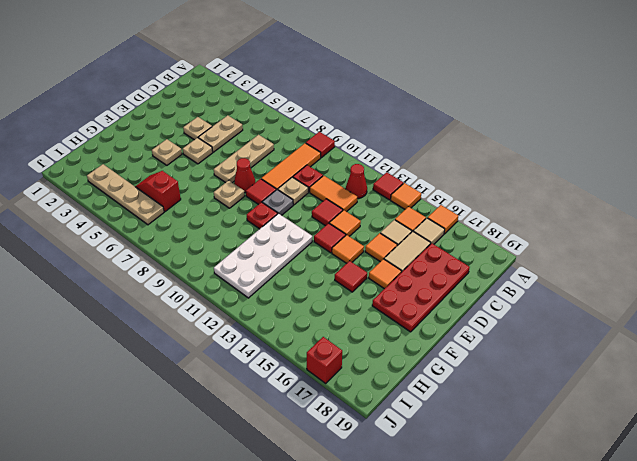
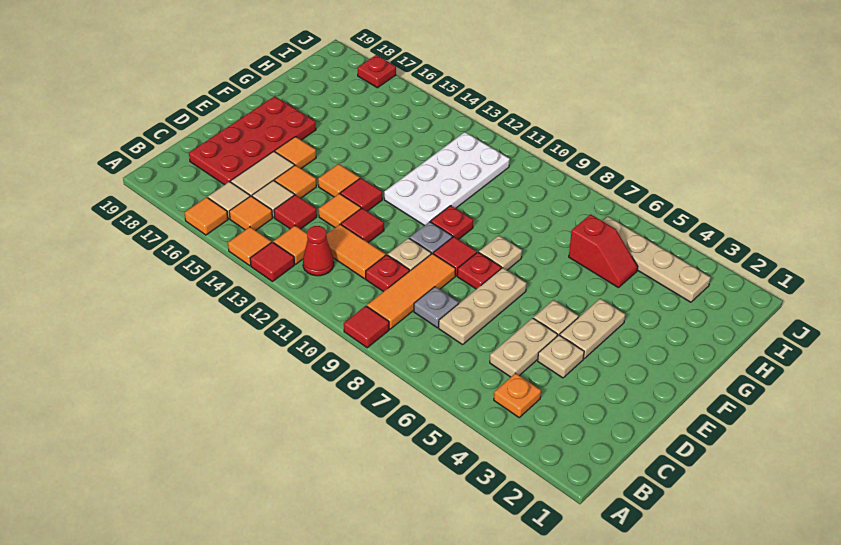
none -> orange plate B4 level 1
none -> orange tile B13 level 1
none -> grey plate C8 level 1
red cone E8 level 1 -> red plate E8 level 1
tan plate F4 level 1 -> tan plate E4:F4 level 1
red tile F15 level 1 -> red tile C14 level 1
red brick J17 level 1 -> red plate J17 level 1

